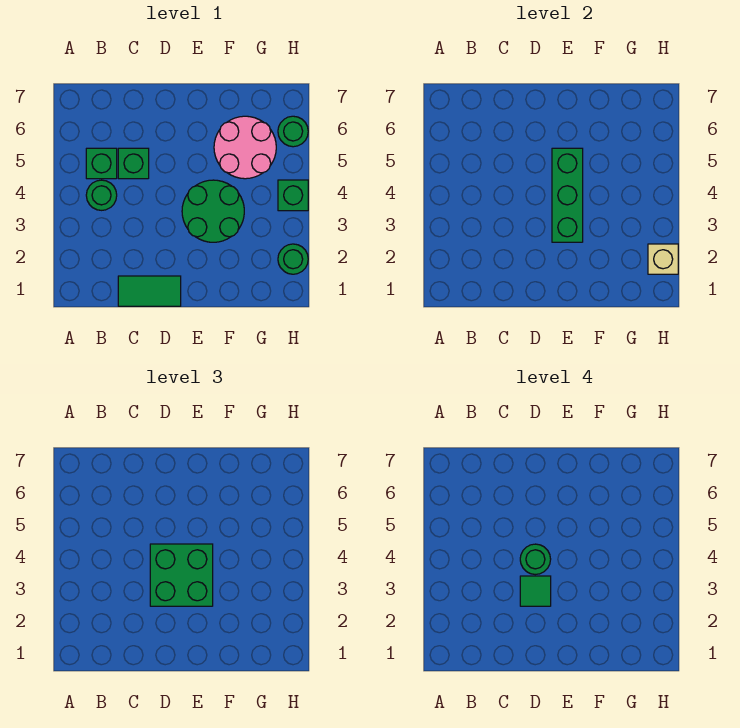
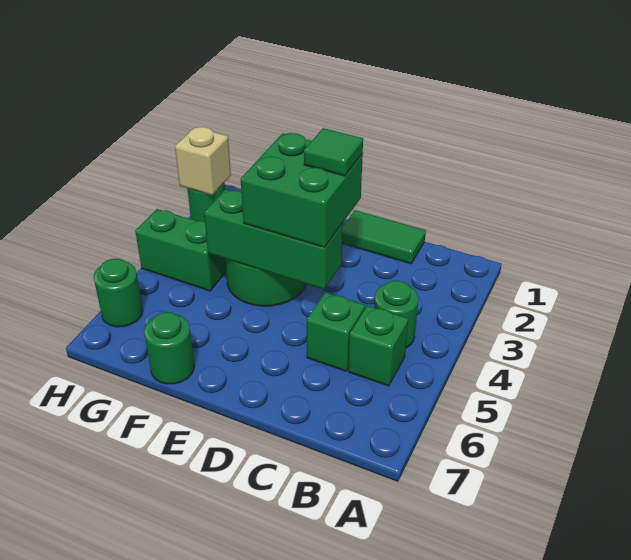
green round brick D4 level 4 -> green round brick F7 level 1
green brick E3:E5 level 2 -> green brick D4:F4 level 2
pink round brick F5:G6 level 1 -> none
green brick H4 level 1 -> green brick G4:H4 level 1

